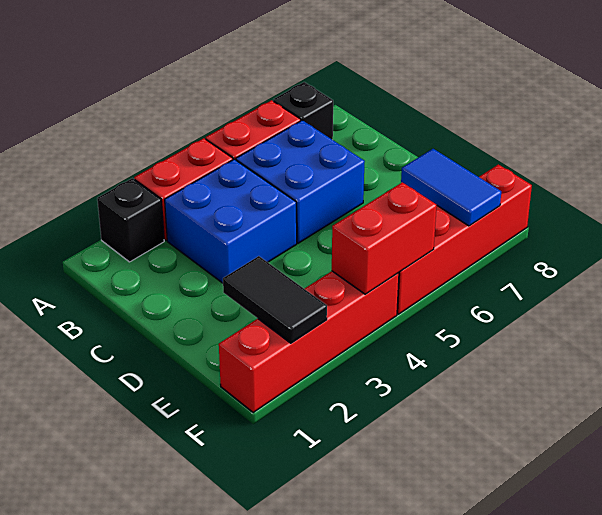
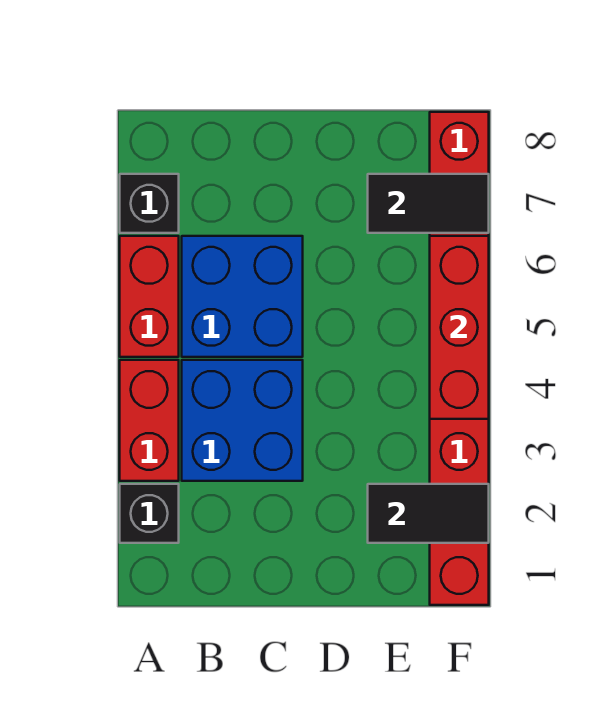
blue tile E7:F7 level 2 -> black tile E7:F7 level 2
red brick F4:F5 level 2 -> red brick F4:F6 level 2

